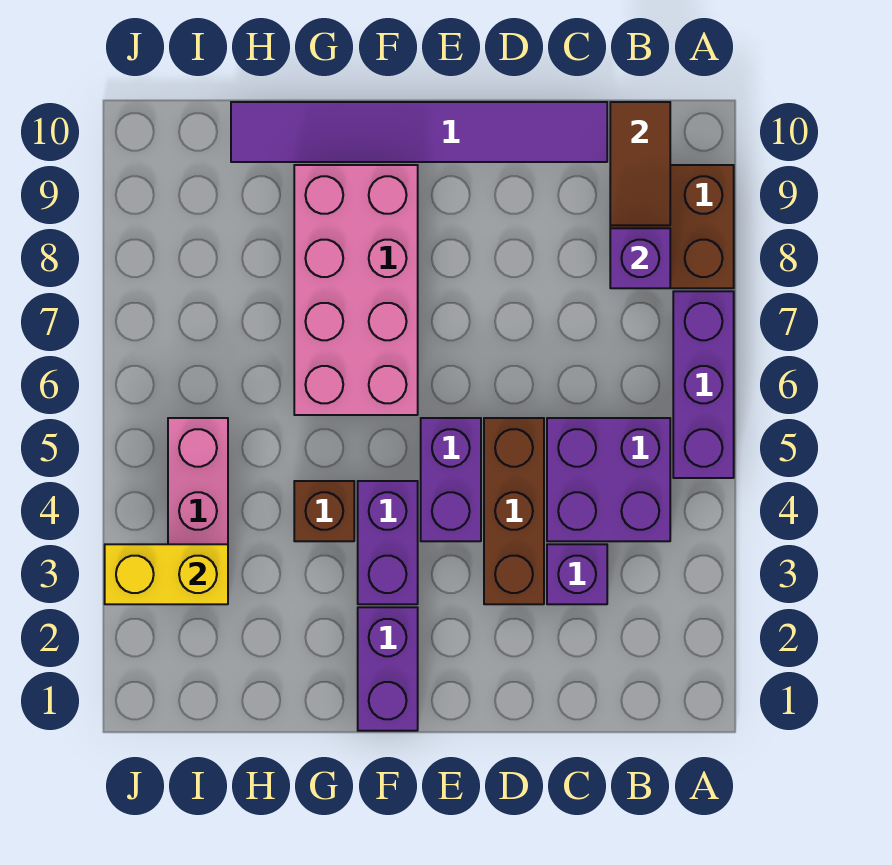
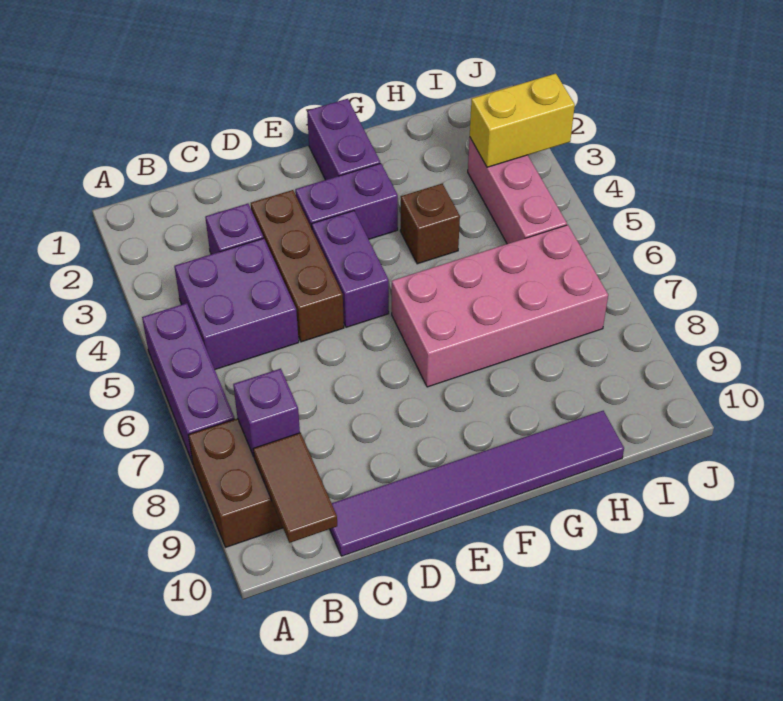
purple brick F3:F4 level 1 -> purple brick E3:F3 level 1
pink brick F6:G9 level 1 -> pink brick F6:I7 level 1

